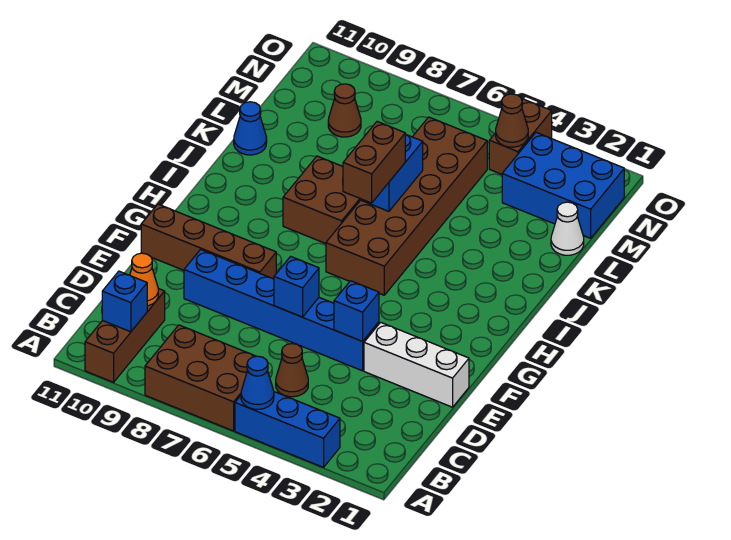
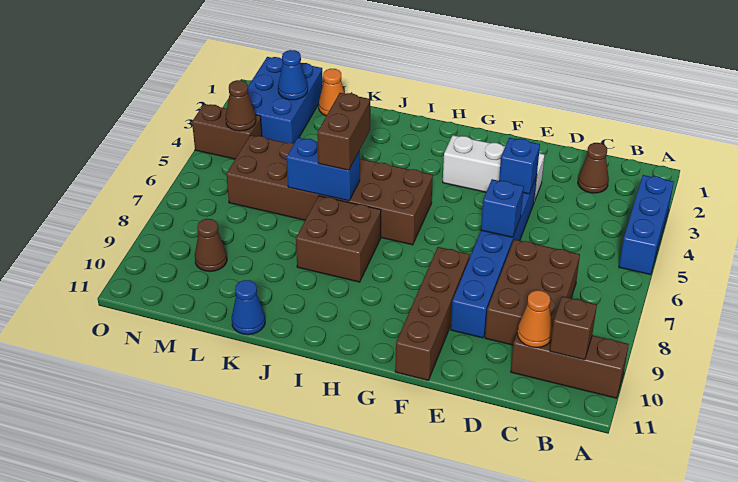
blue cone A5 level 2 -> blue cone M2 level 2
brown brick A6:B8 level 1 -> brown brick C7:D9 level 1
blue brick B10 level 2 -> brown brick B10 level 2
brown cone C5 level 1 -> brown cone C2 level 1
white brick E1:E3 level 1 -> white brick E3:G3 level 1
brown brick I6:J6 level 3 -> brown brick J5:J6 level 3
white cone L1 level 1 -> orange cone L1 level 1

